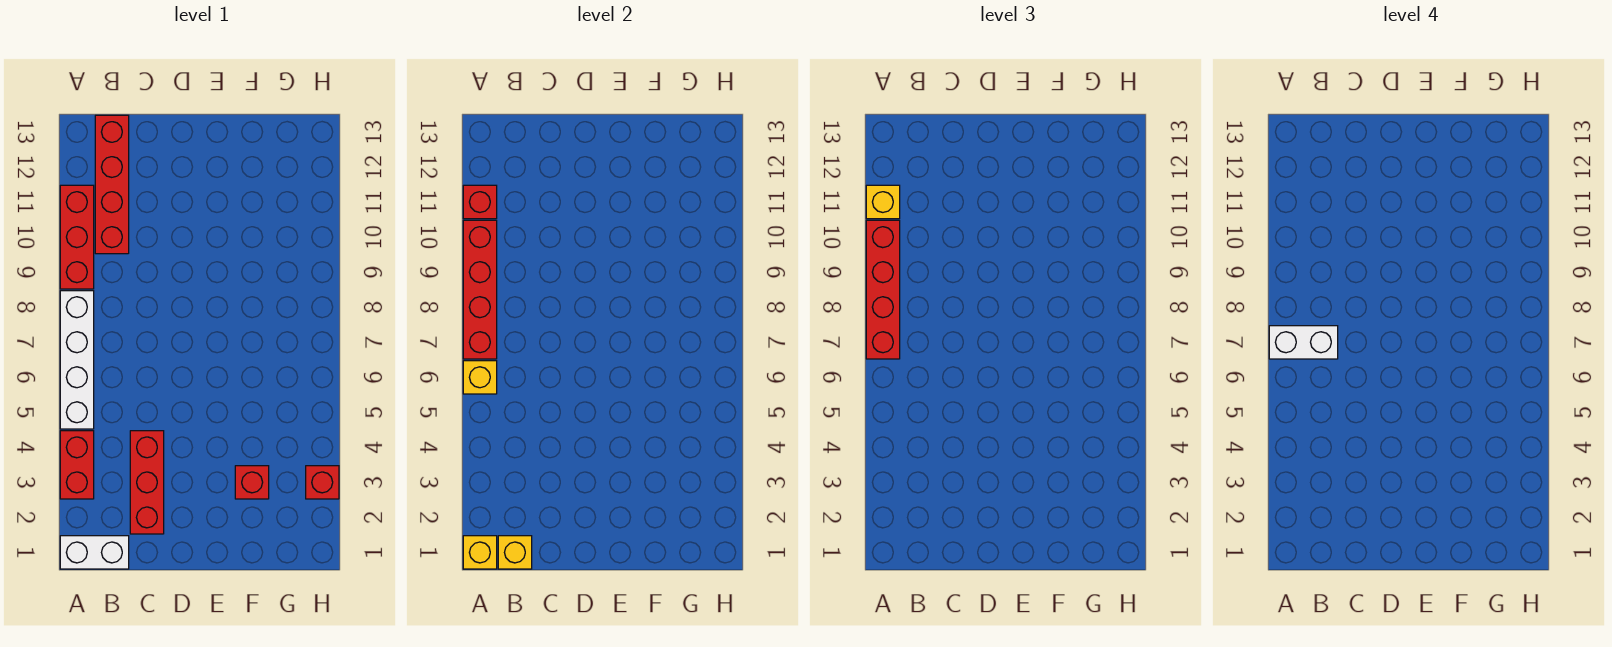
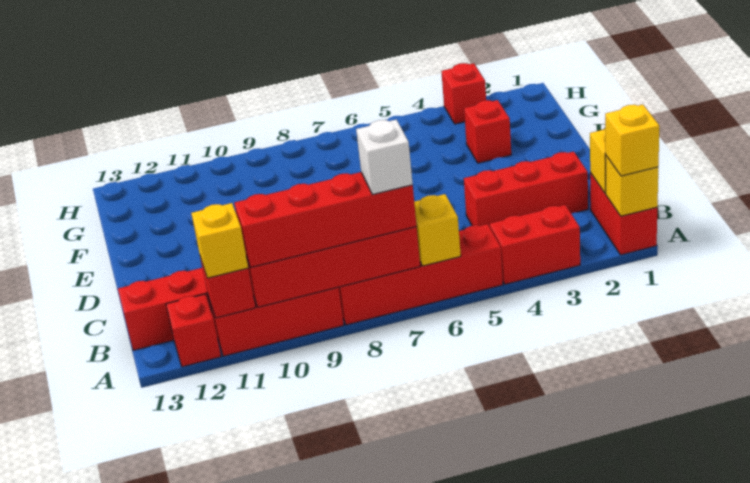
white brick A1:B1 level 1 -> red brick A1:B1 level 1
none -> yellow brick A1 level 3
white brick A5:A8 level 1 -> red brick A5:A8 level 1
white brick A7:B7 level 4 -> white brick A7 level 4
none -> red brick A12 level 1

